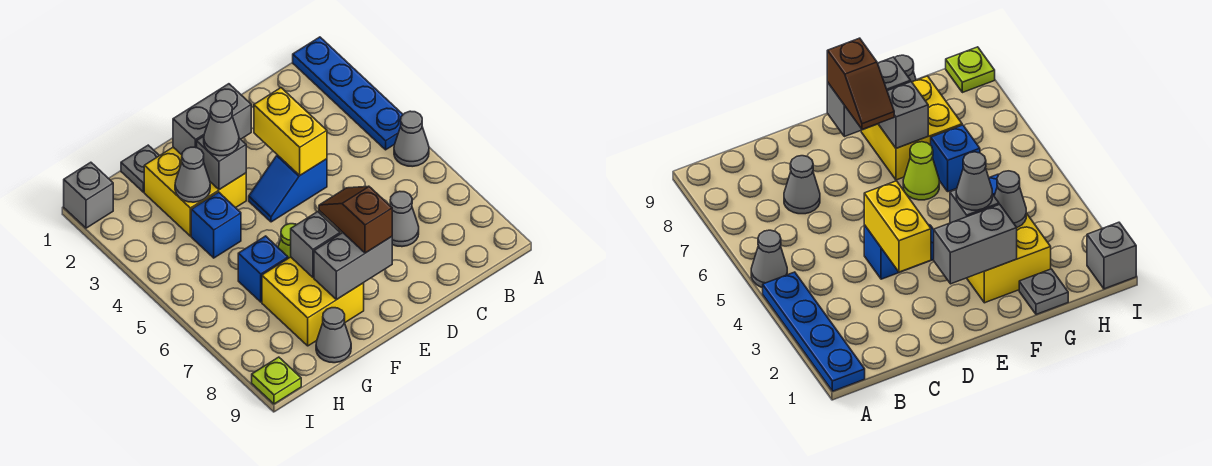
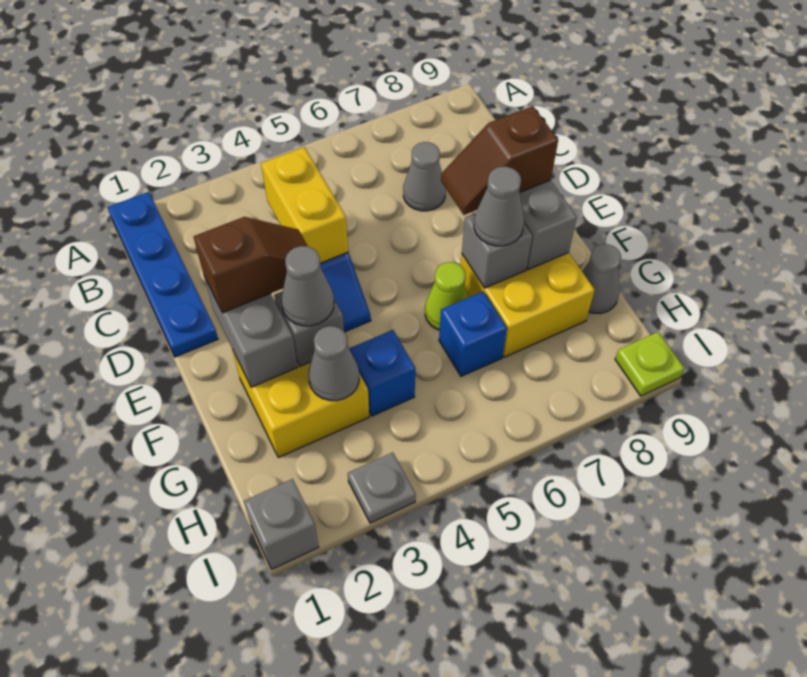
blue plate A1:A4 level 1 -> blue plate A1:D1 level 1
grey cone A5 level 1 -> grey cone F7 level 3
yellow brick D3:D4 level 2 -> yellow brick C4:D4 level 2
none -> brown slope E2:E3 level 3 top 2
grey plate G1 level 1 -> grey plate I3 level 1

